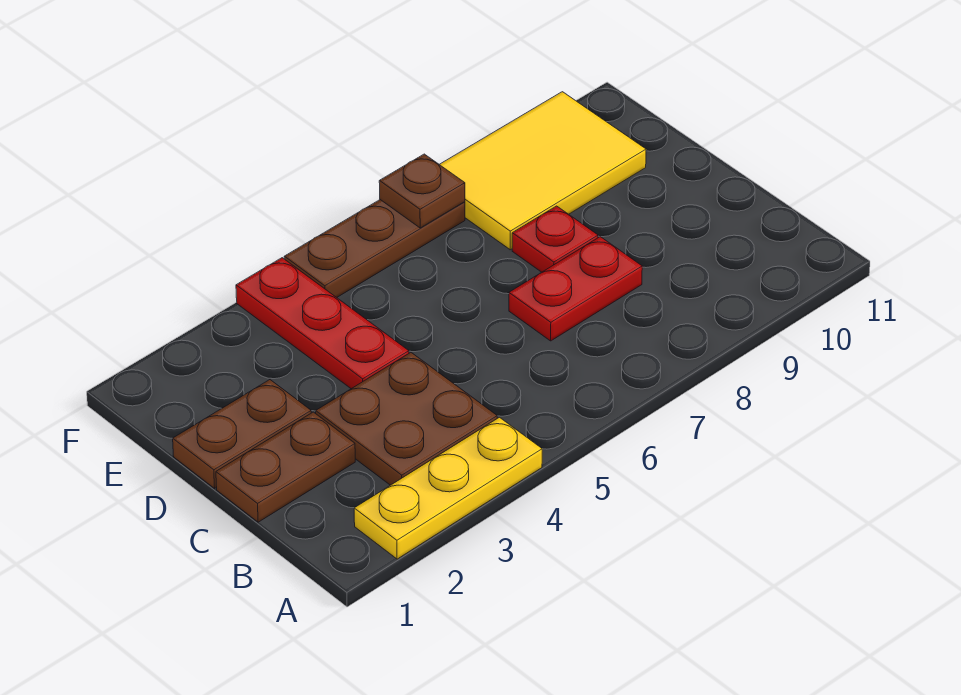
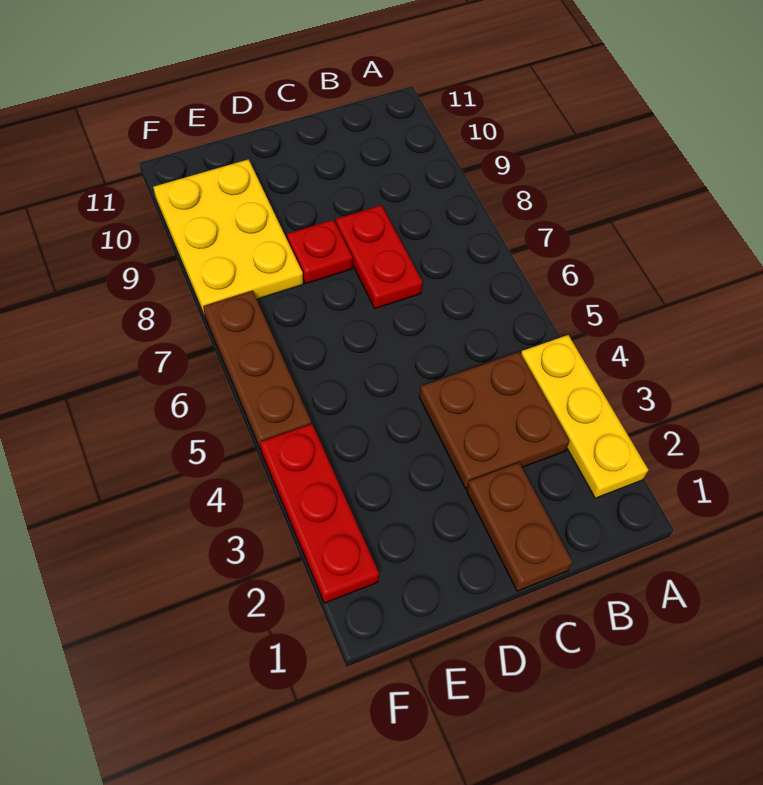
brown plate D1:D2 level 1 -> none
red plate D4:F4 level 1 -> red plate F2:F4 level 1
yellow tile E8:F10 level 1 -> yellow plate E8:F10 level 1
brown plate F7 level 2 -> none

